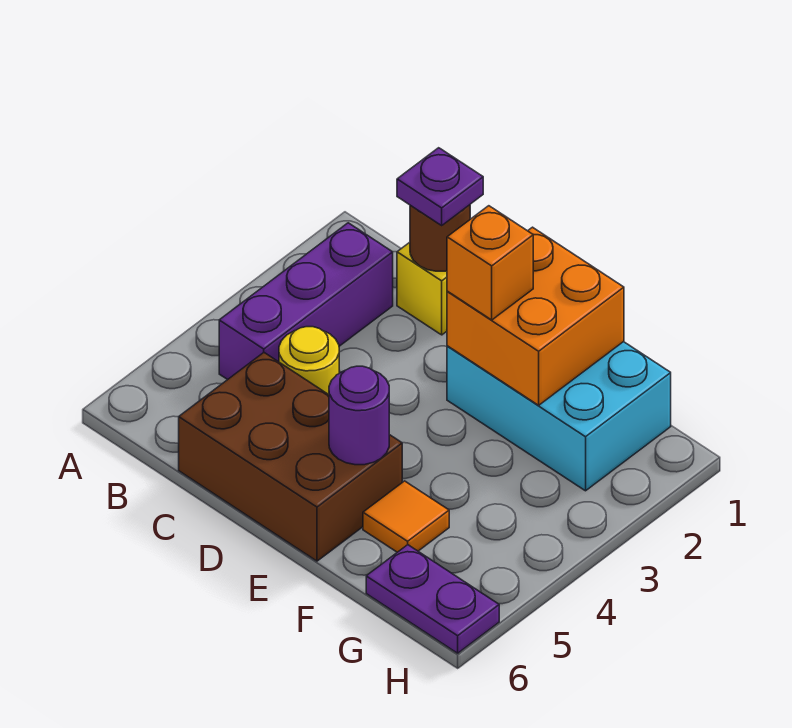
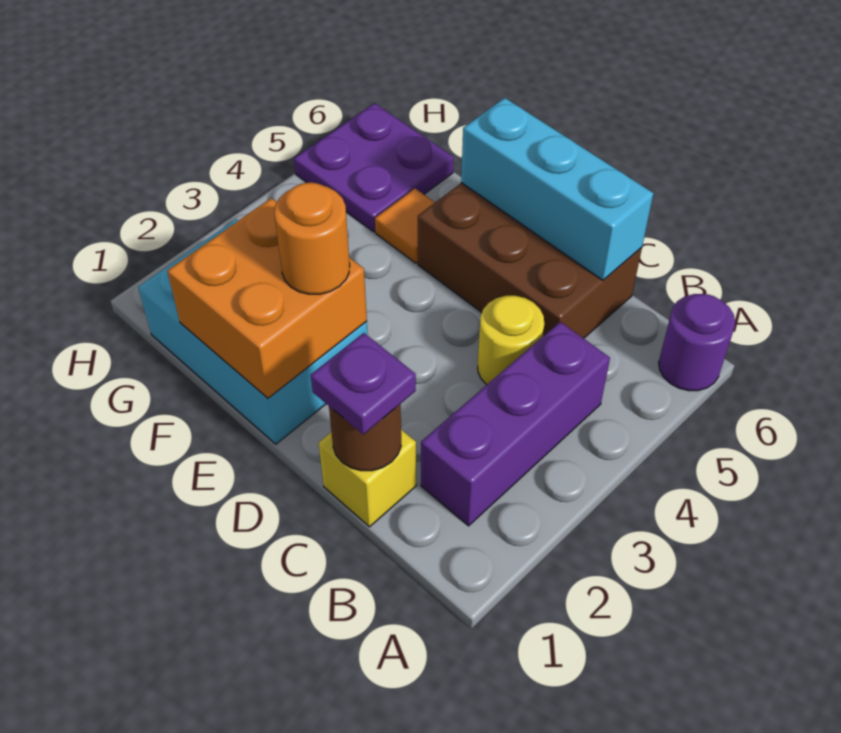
none -> cyan brick C6:E6 level 2
orange brick E2 level 3 -> orange round brick E2 level 3
purple round brick E5 level 2 -> purple round brick A6 level 1
purple plate G6:H6 level 1 -> purple plate G5:H6 level 1

